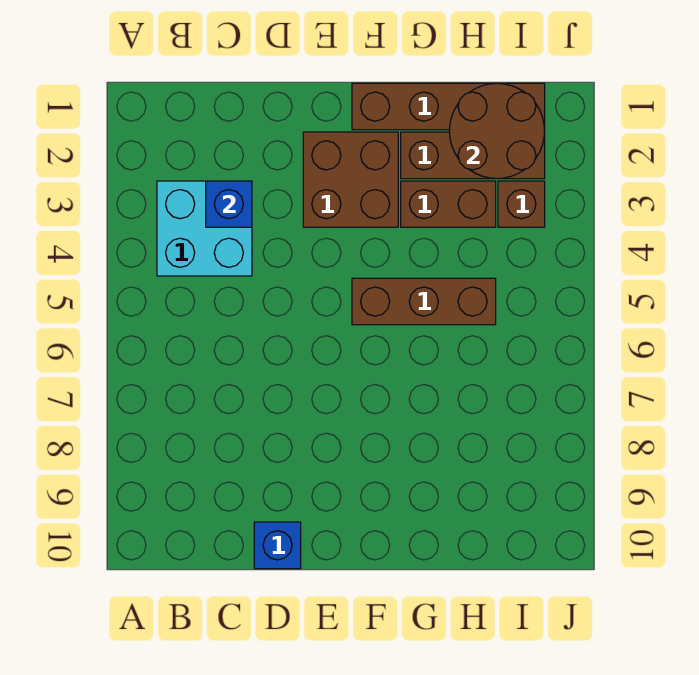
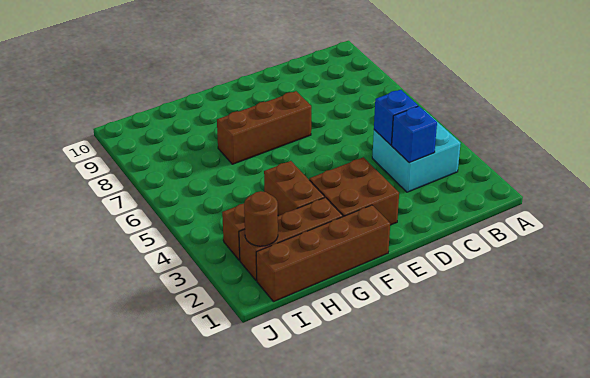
blue brick D10 level 1 -> blue brick C4 level 2
brown brick F5:H5 level 1 -> brown brick E7:G7 level 1
brown brick G3:H3 level 1 -> brown brick G3:G4 level 1
brown round brick H1:I2 level 2 -> brown round brick I2 level 2

